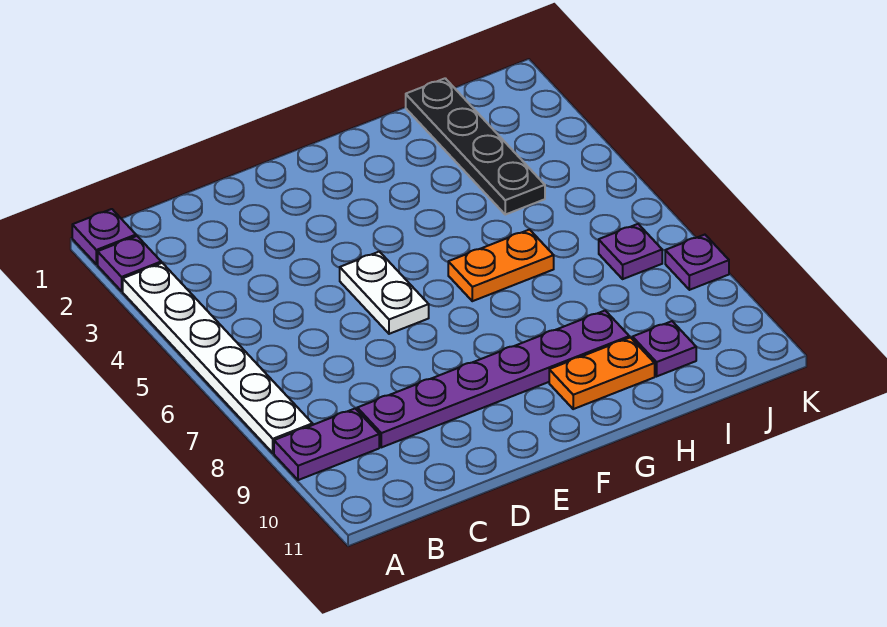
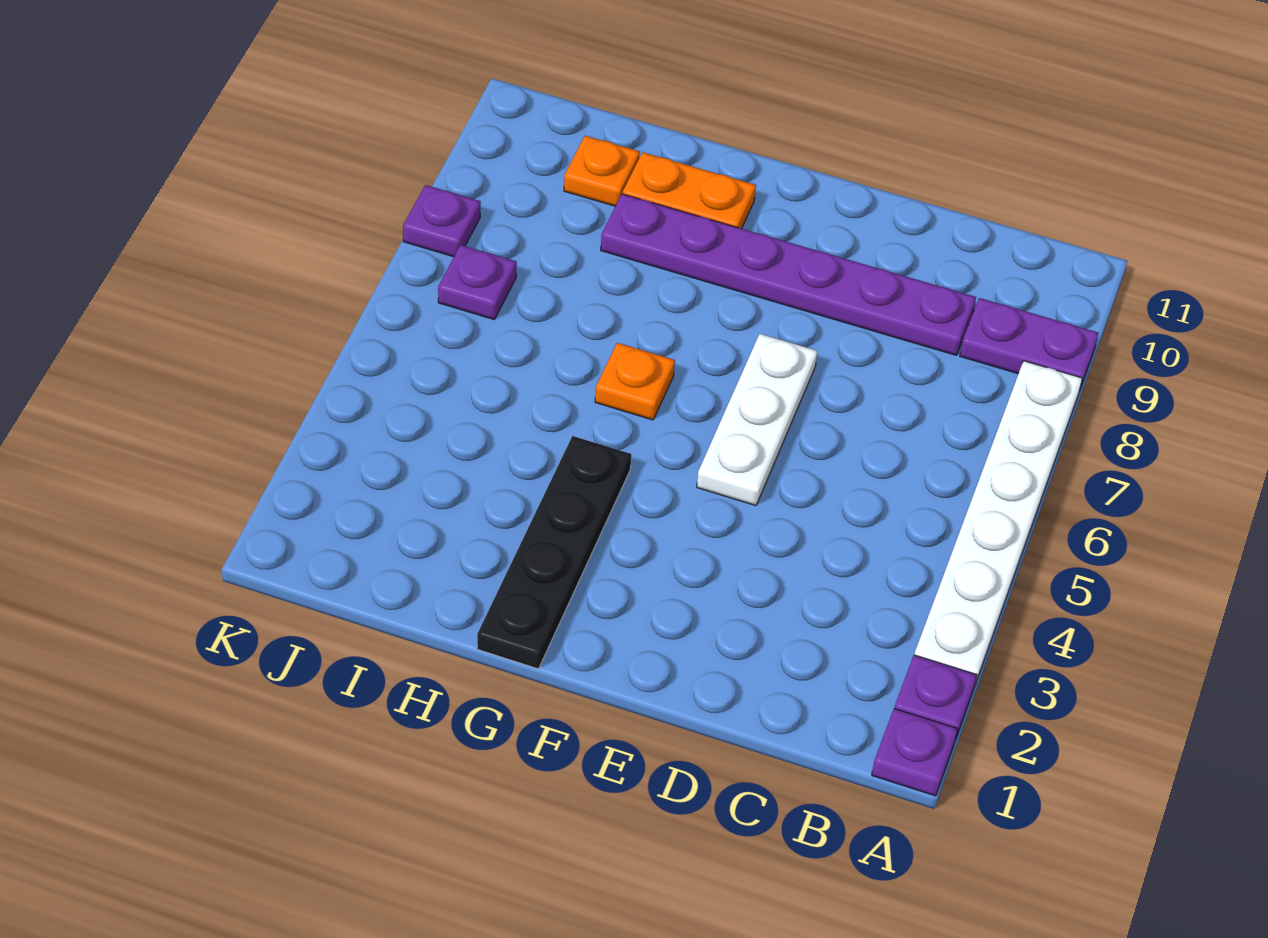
white plate E5:E6 level 1 -> white plate E5:E7 level 1
orange plate G6:H6 level 1 -> orange plate G6 level 1
black plate I1:I4 level 1 -> black plate G1:G4 level 1
purple plate I10 level 1 -> orange plate I10 level 1

